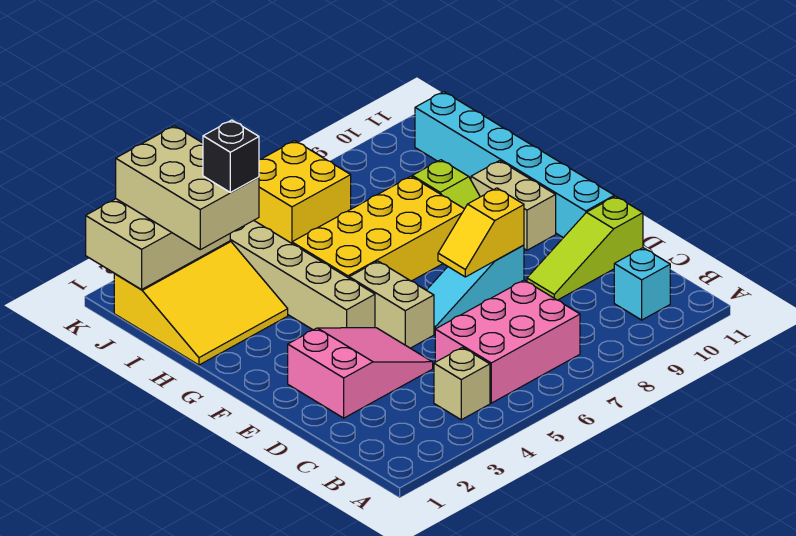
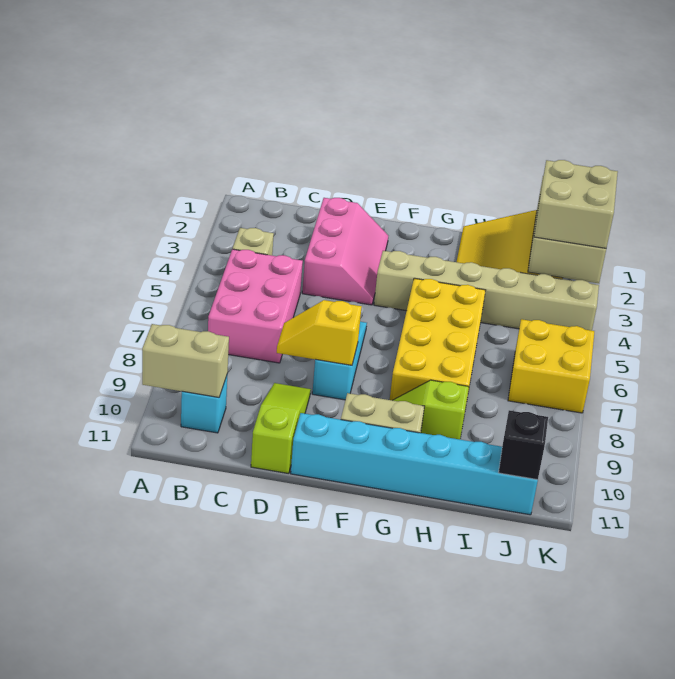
pink slope D2:E4 level 1 top 2 -> pink slope D2:E4 level 1 top D
tan brick E5:F5 level 1 -> tan brick A10:B10 level 2
yellow slope E7:E8 level 2 top 8 -> yellow slope D8:E8 level 2 top E
tan brick I2:K3 level 3 -> tan brick J2:K3 level 3
black brick I3 level 4 -> black brick J11 level 2

